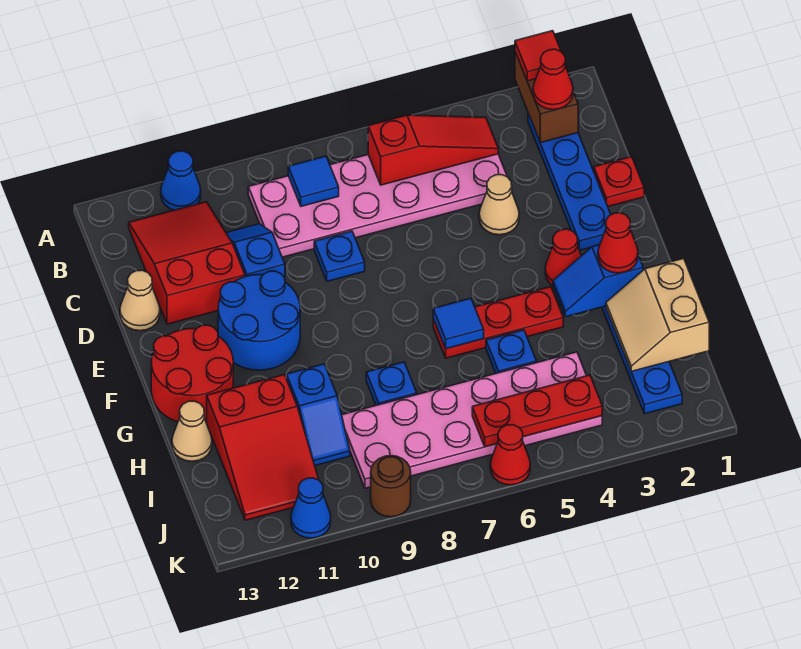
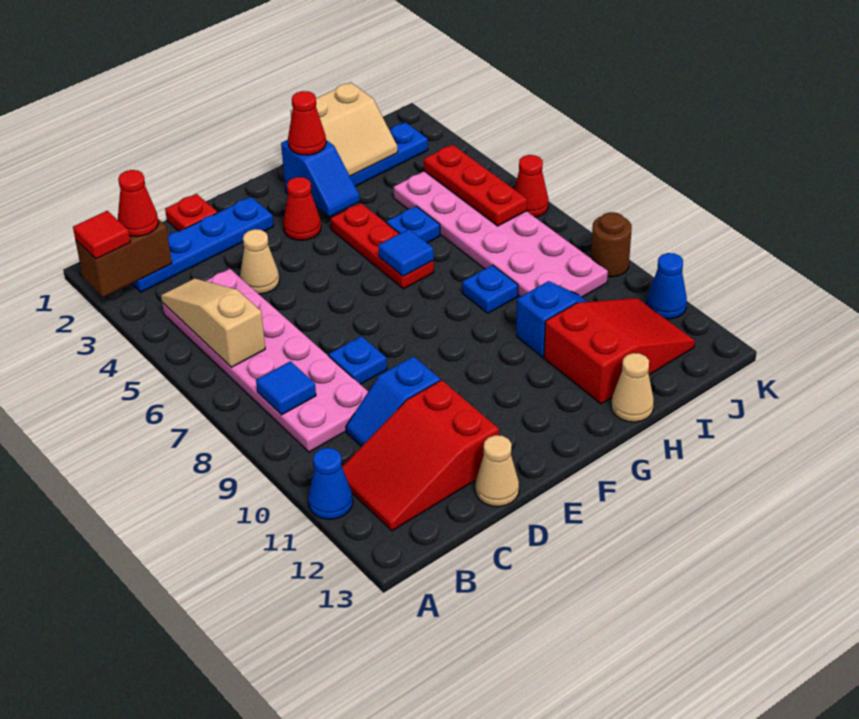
red slope B4:B6 level 2 top 6 -> tan slope B4:B6 level 2 top 6
blue round brick E10:F11 level 1 -> none
red round brick F12:G13 level 1 -> none

